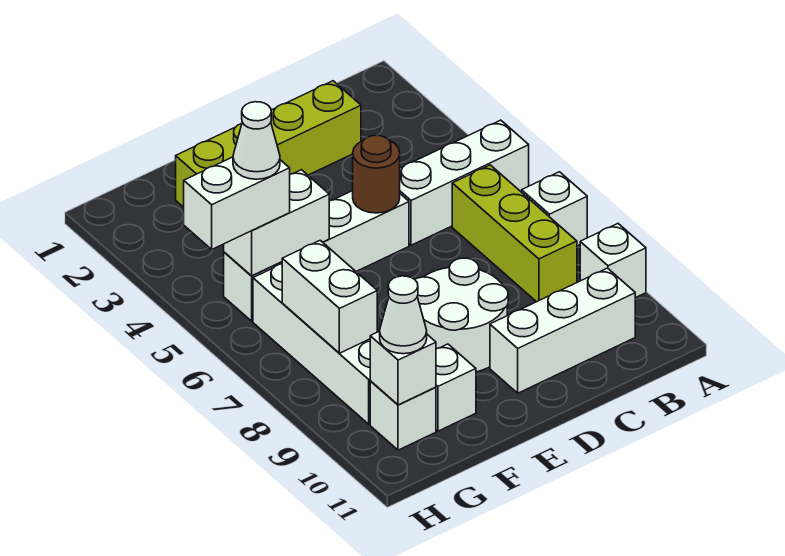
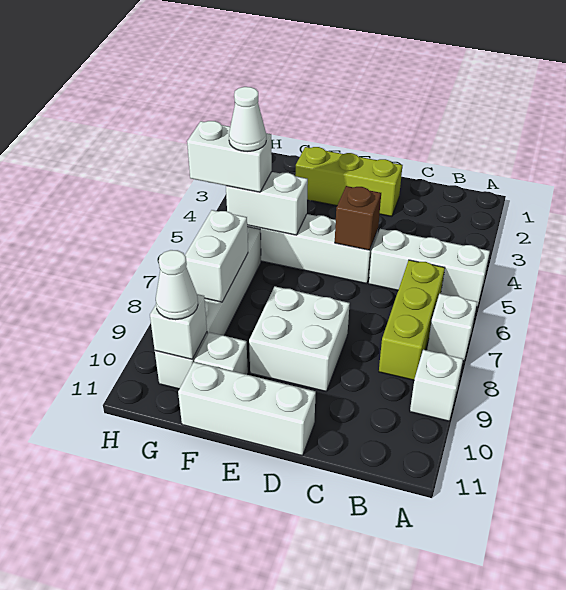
white brick B10:D10 level 1 -> white brick D11:F11 level 1
lime brick C2:F2 level 1 -> lime brick D2:F2 level 1
brown round brick D5 level 2 -> brown brick D5 level 2
white round brick D8:E9 level 1 -> white brick D8:E9 level 1

